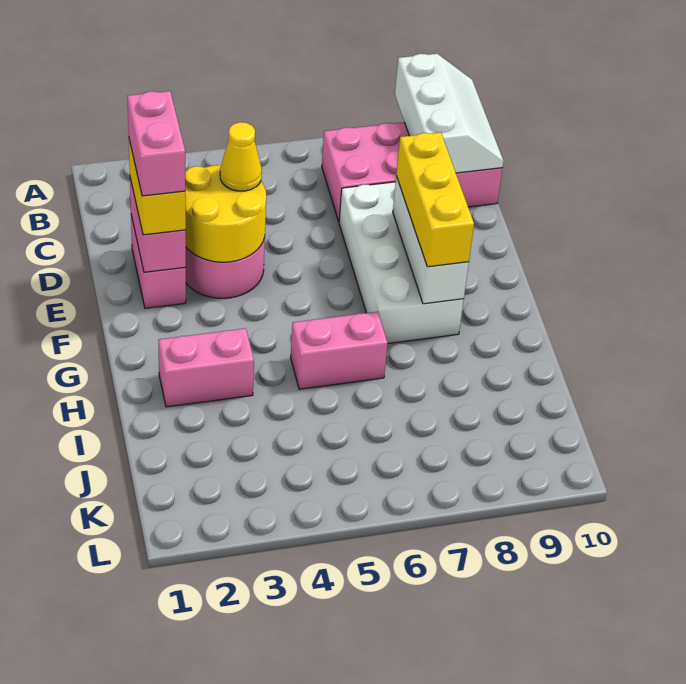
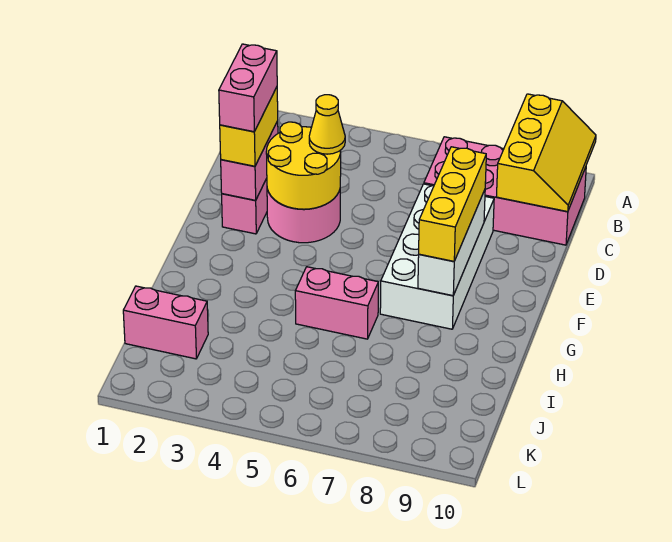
white slope A9:C10 level 2 top 9 -> yellow slope A9:C10 level 2 top 9
pink brick H2:H3 level 1 -> pink brick J1:J2 level 1

